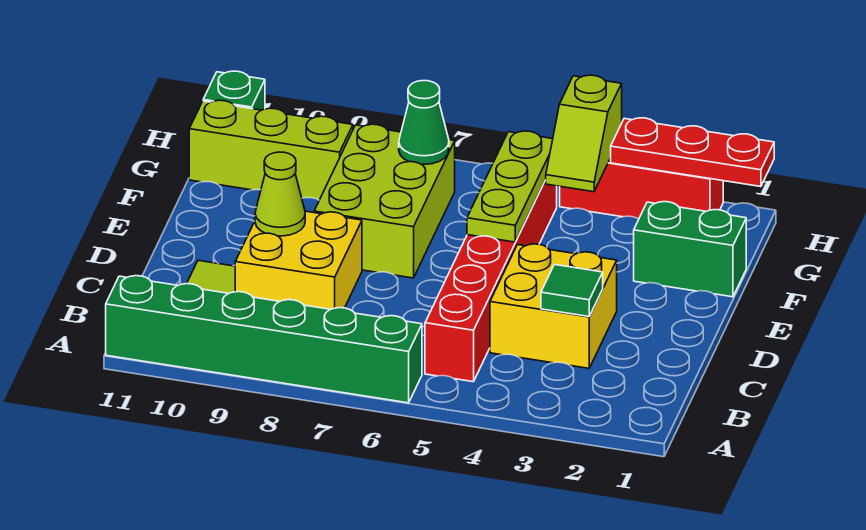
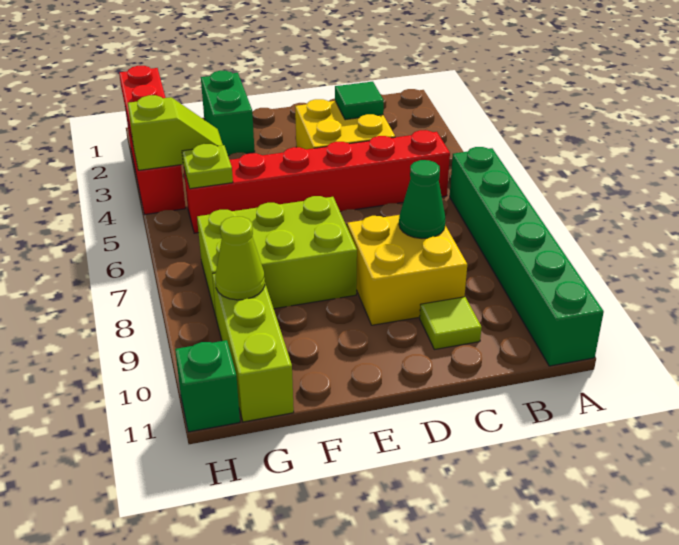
lime cone D9 level 2 -> lime cone G9 level 2
lime plate E5:G5 level 2 -> lime plate G5 level 2
green cone G7 level 2 -> green cone C8 level 2

